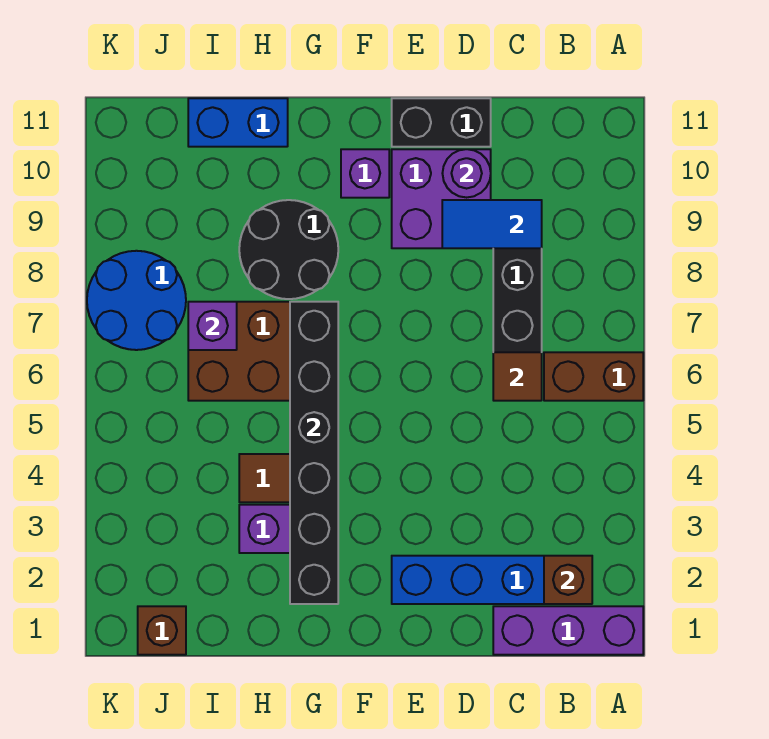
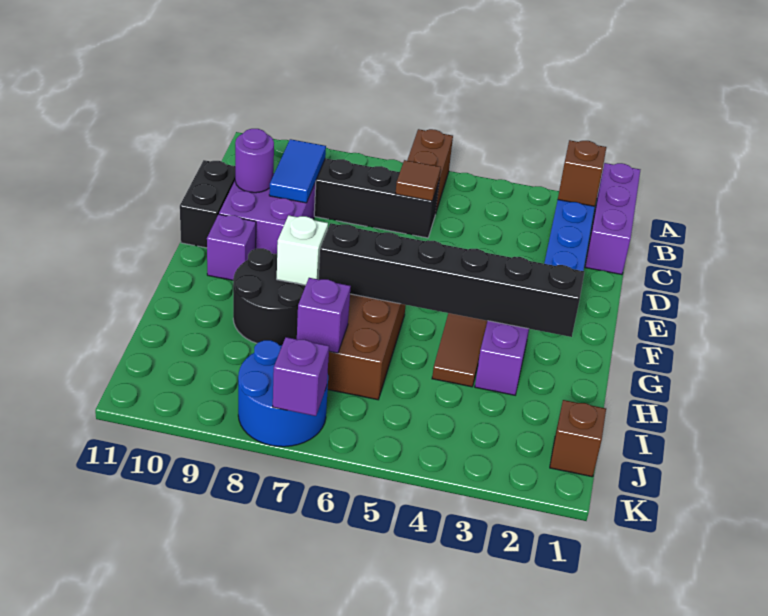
none -> white brick G8 level 2
blue brick H11:I11 level 1 -> none
none -> purple brick K7 level 2

